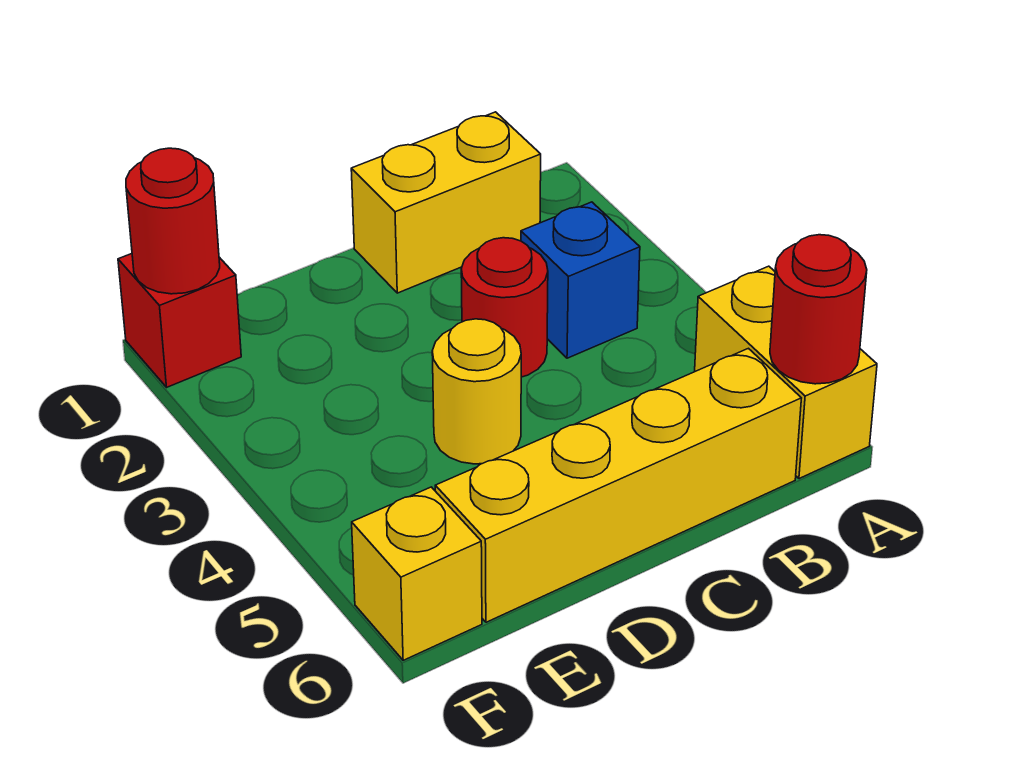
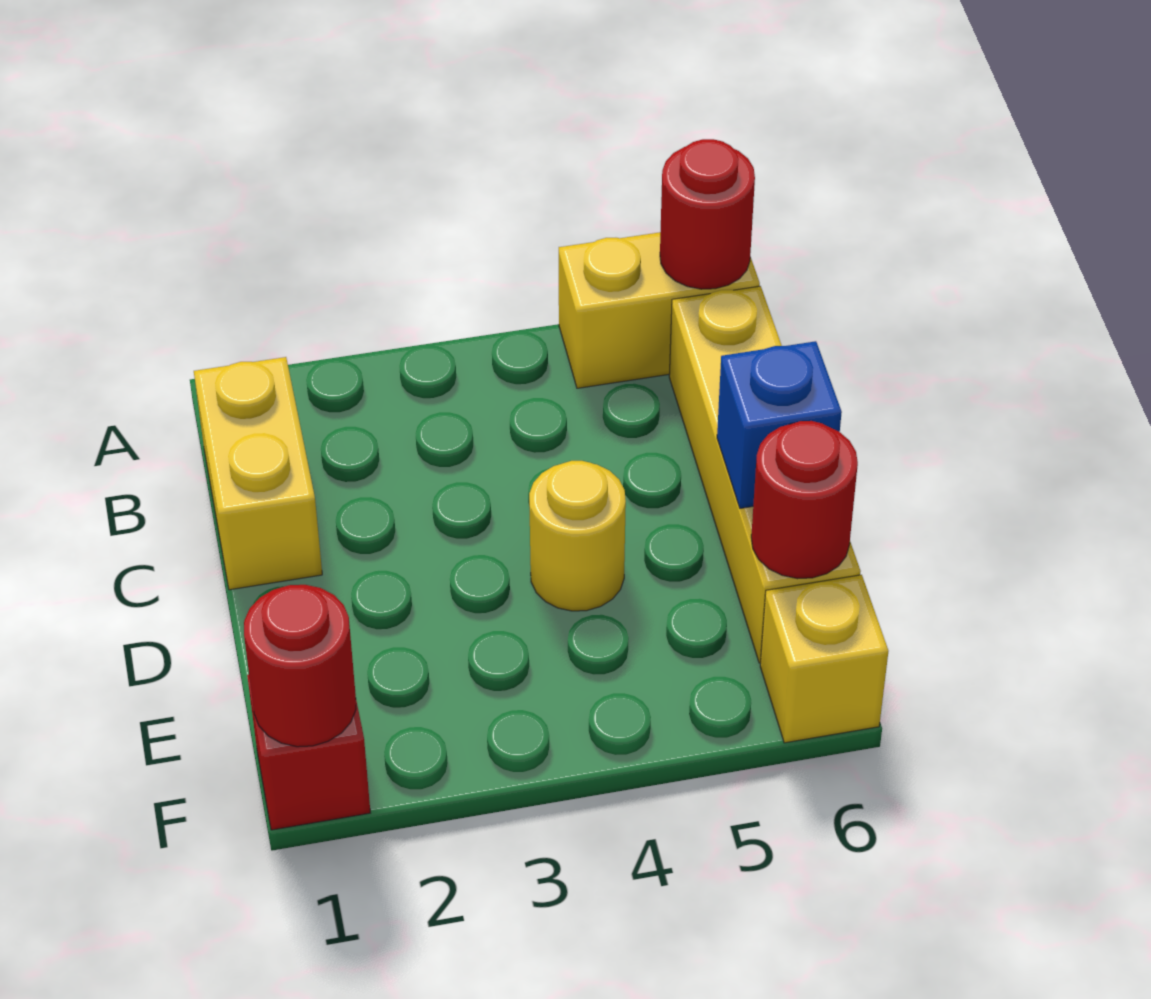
blue brick B3 level 1 -> blue brick D6 level 2
red round brick C3 level 1 -> red round brick E6 level 2

